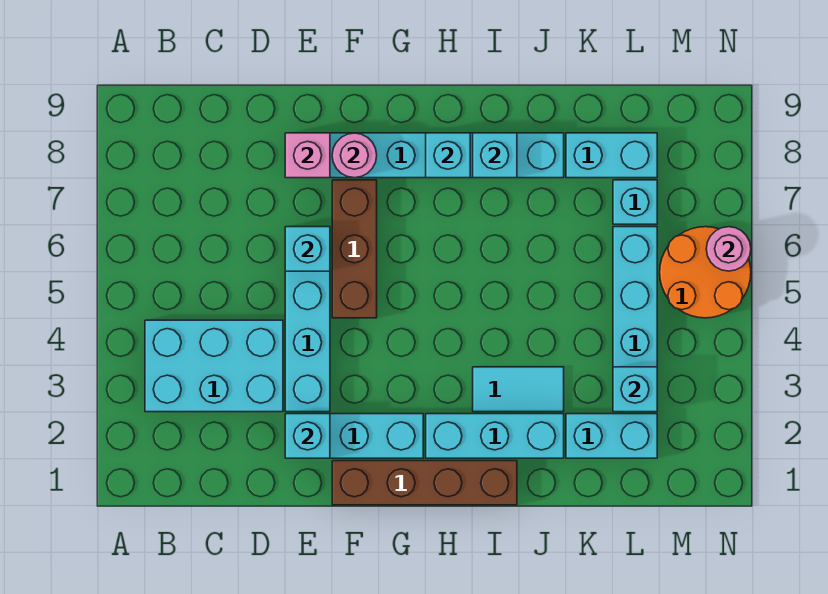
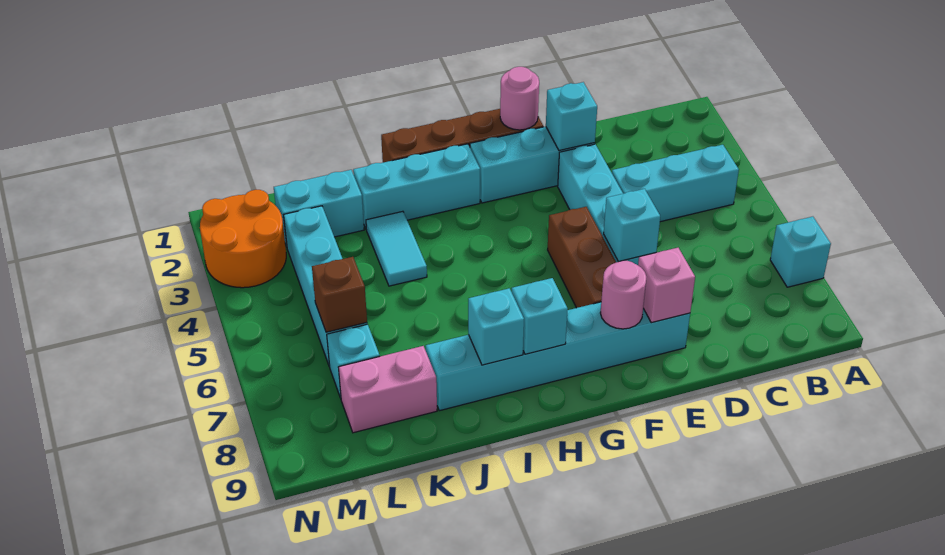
cyan brick B3:D4 level 1 -> cyan brick B4:D4 level 1
cyan tile I3:J3 level 1 -> cyan tile J3:J4 level 1
cyan brick K8:L8 level 1 -> pink brick K8:L8 level 1
cyan brick L3 level 2 -> cyan brick A7 level 1
none -> brown brick L6 level 2
orange round brick M5:N6 level 1 -> orange round brick M2:N3 level 1
pink round brick N6 level 2 -> pink round brick F1 level 2

